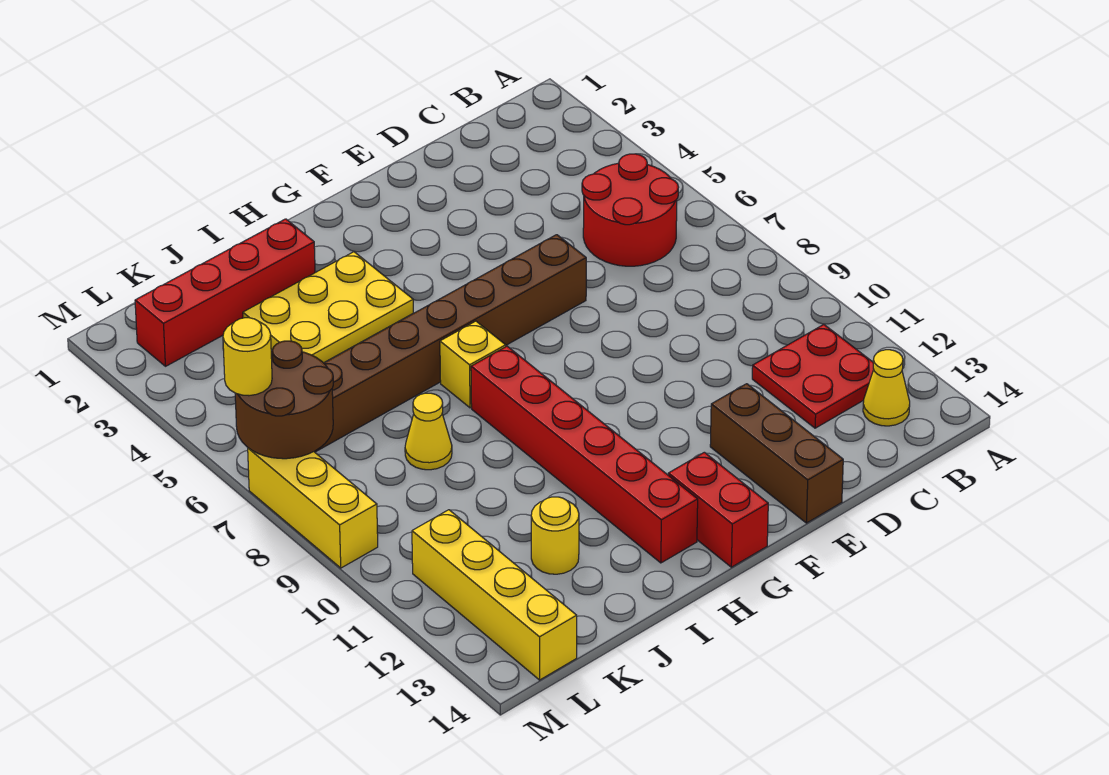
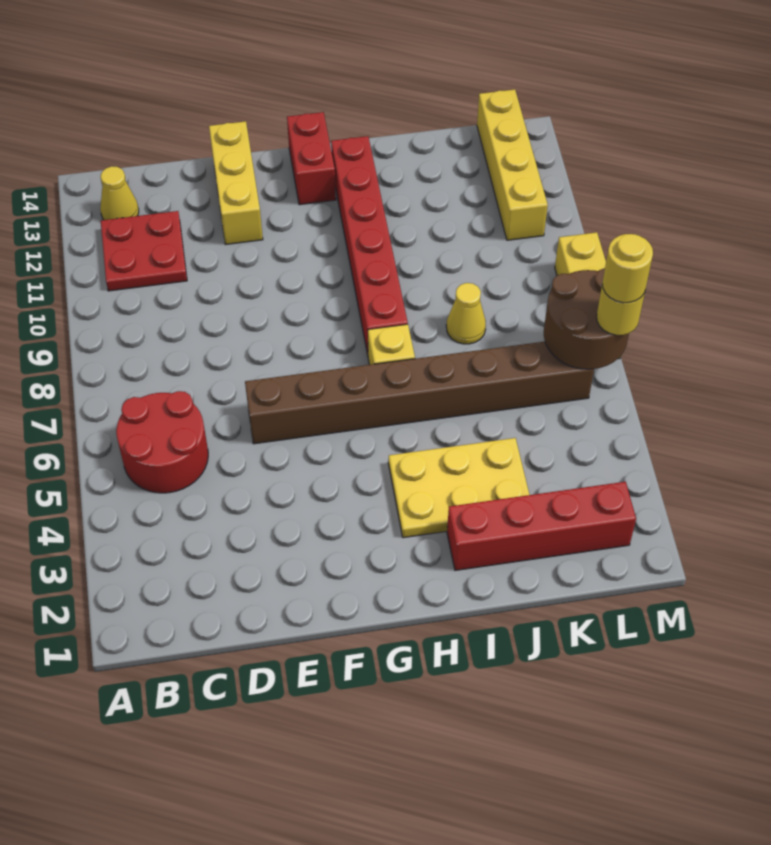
brown brick E12:E14 level 1 -> yellow brick E12:E14 level 1
yellow round brick J12 level 1 -> yellow round brick M6 level 4

